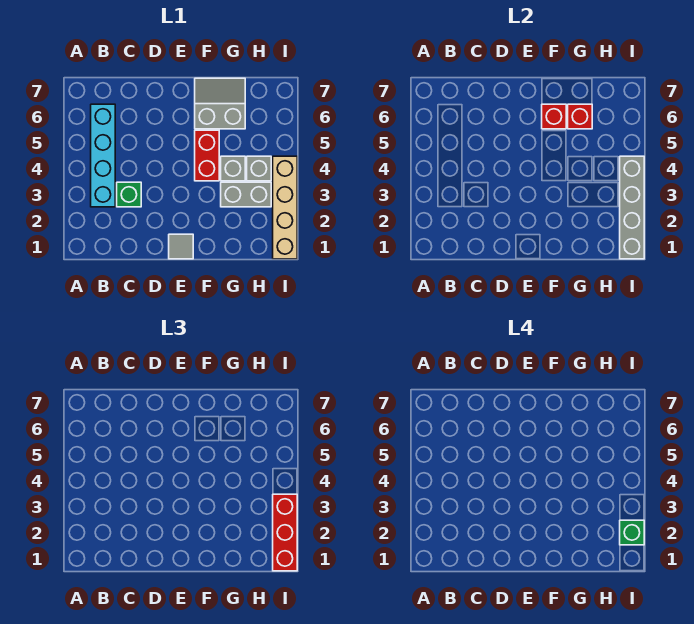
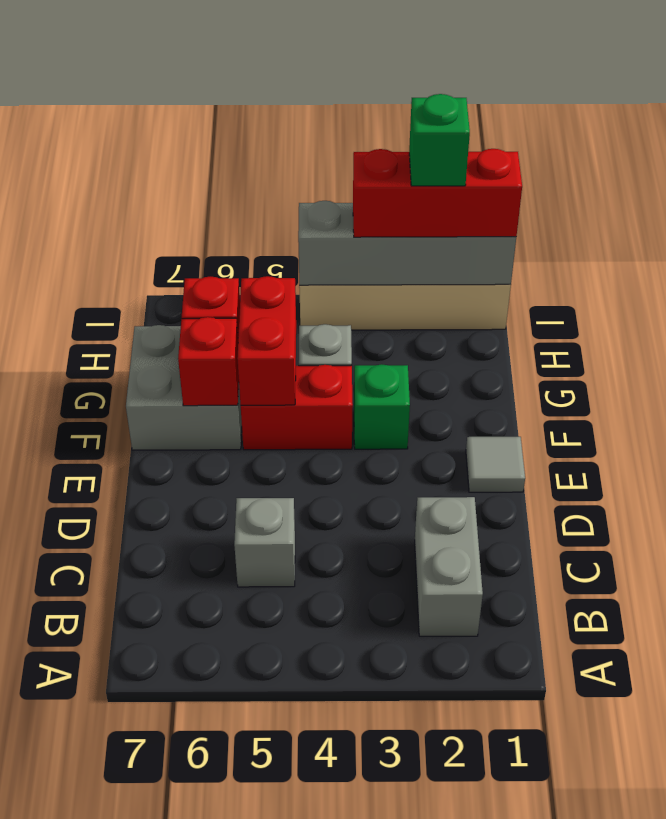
cyan brick B3:B6 level 1 -> none
green brick C3 level 1 -> green brick F3 level 1
none -> red brick F5:G5 level 2
grey slope F6:G7 level 1 top 6 -> grey brick F6:G7 level 1
grey brick G3:H3 level 1 -> grey brick B2:C2 level 1
grey brick H4 level 1 -> grey brick C5 level 1

